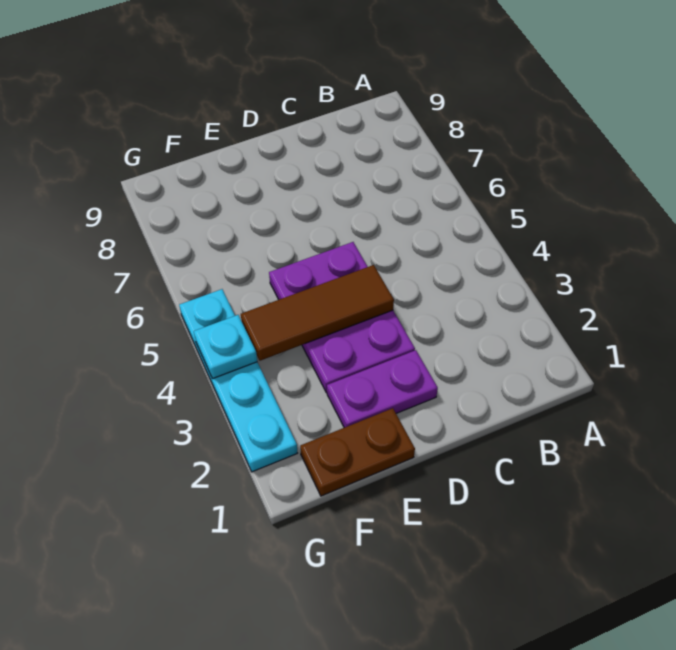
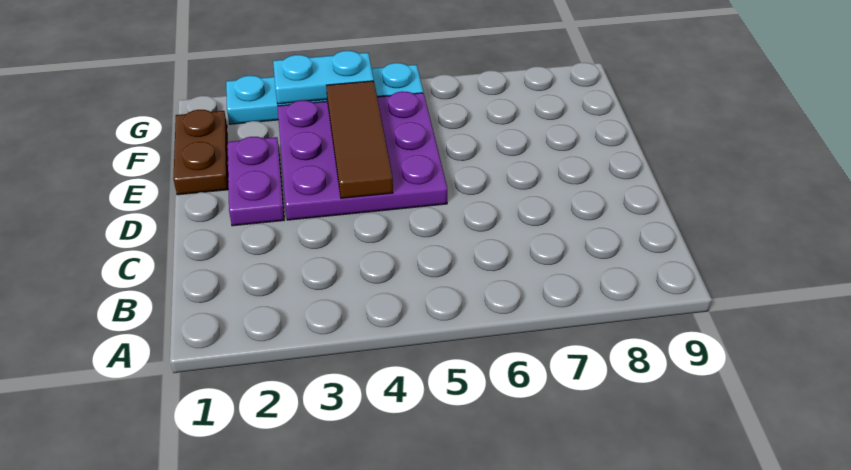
purple plate D3:E5 level 1 -> purple plate D3:F5 level 1
cyan plate G4 level 2 -> cyan plate G3:G4 level 2

